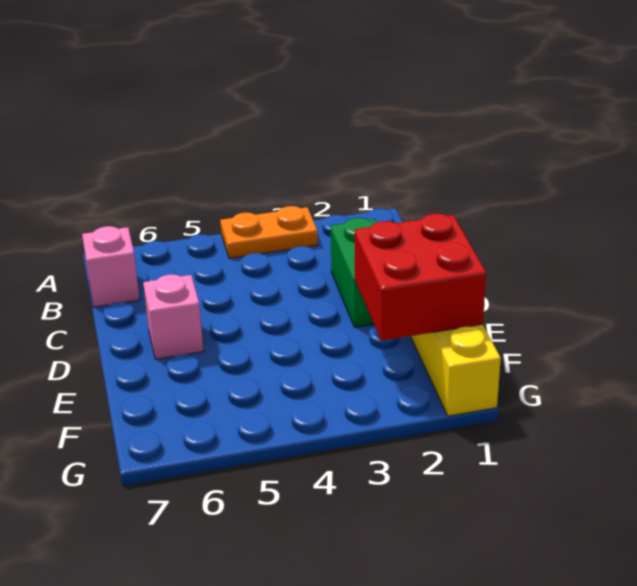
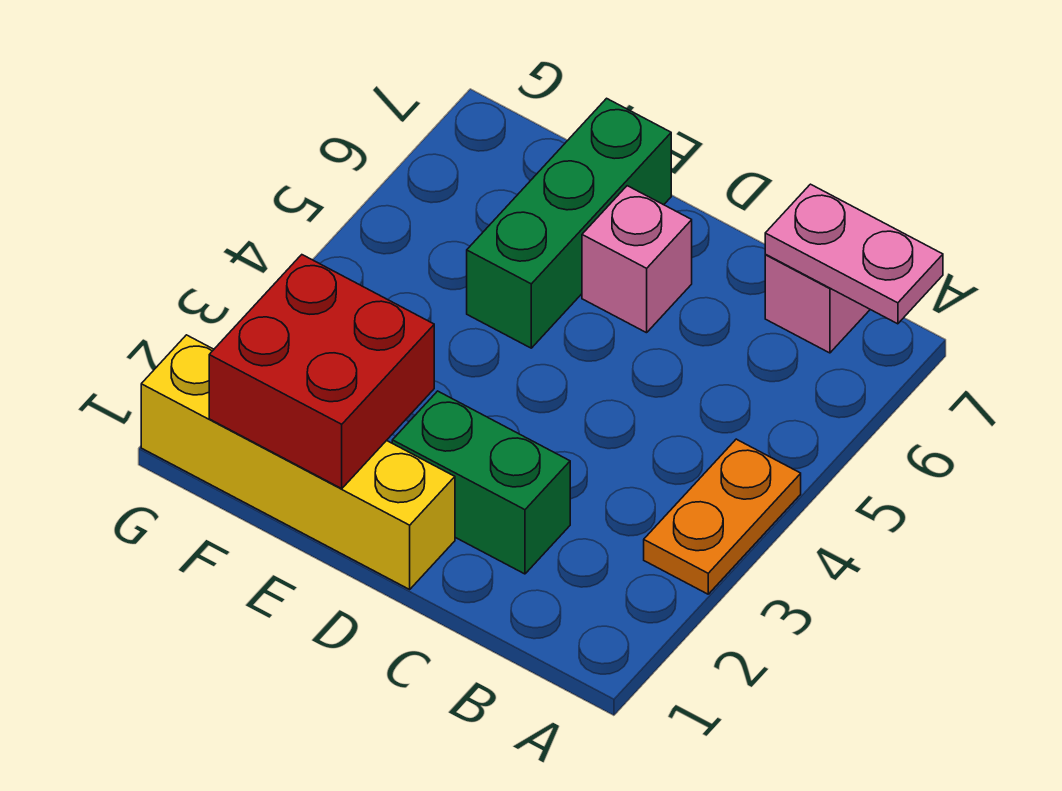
none -> pink plate A7:B7 level 2
none -> green brick E5:E7 level 1

